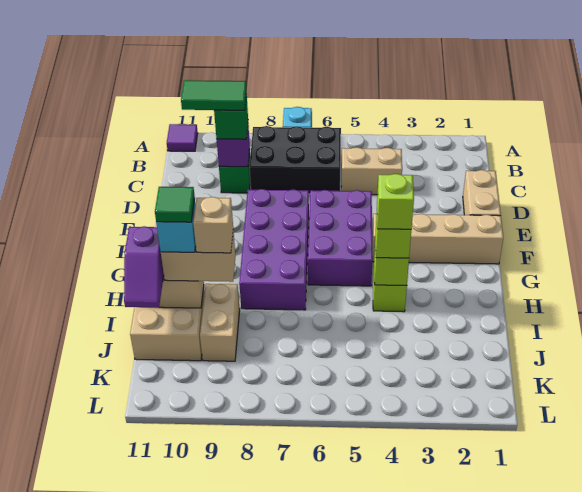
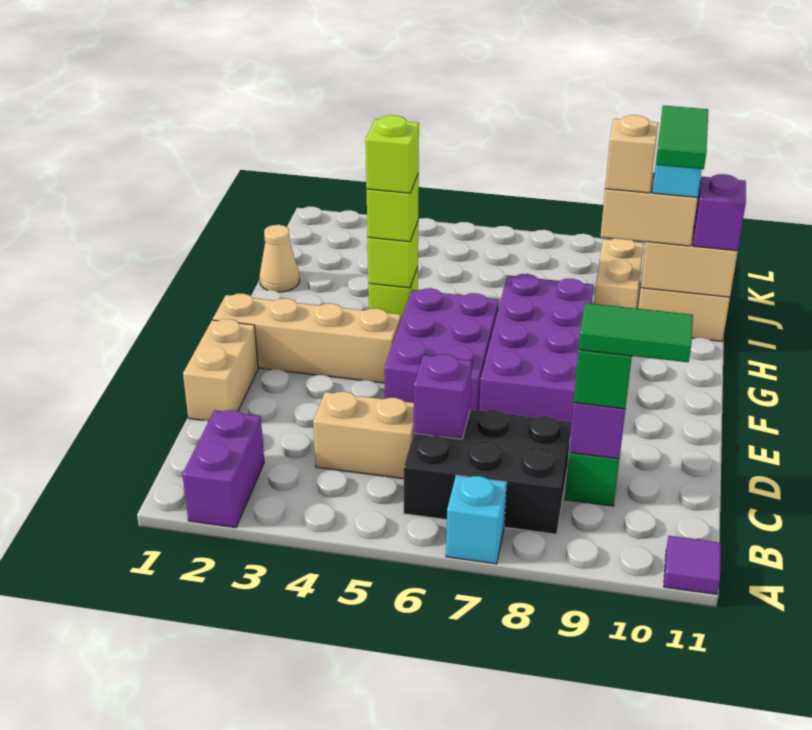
none -> purple brick A2:B2 level 1
none -> purple brick C6 level 2
none -> tan cone I1 level 1
green tile I10 level 5 -> green tile H10:I10 level 5

